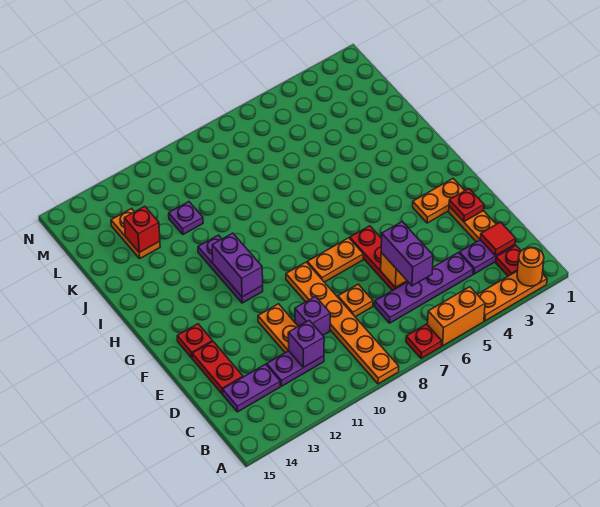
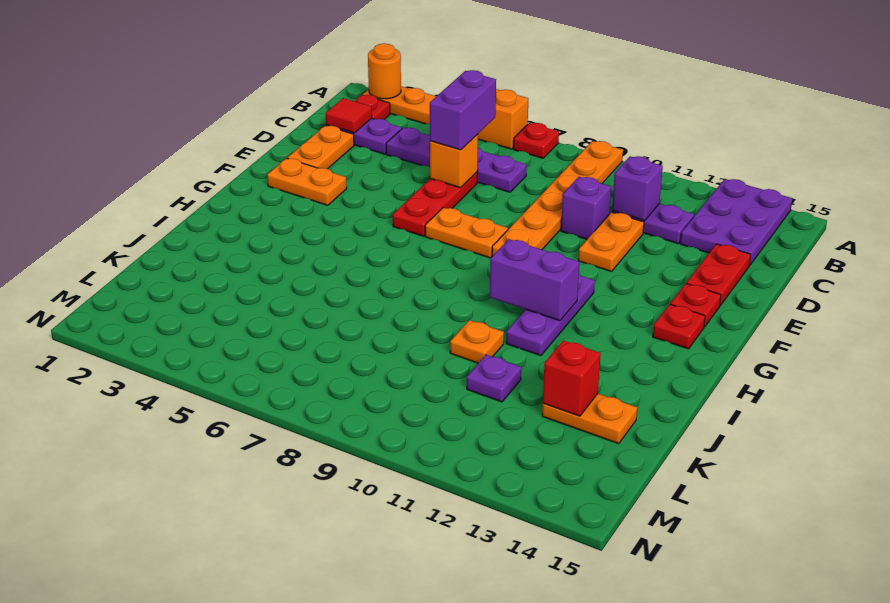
purple plate C13:C14 level 1 -> purple plate A13:C14 level 1
orange plate D8 level 1 -> orange plate J10 level 1
red plate E2 level 2 -> red plate G14 level 1
purple brick G11:H11 level 2 -> purple brick H10:H11 level 2
orange plate K13:L13 level 1 -> orange plate K13:K14 level 1

